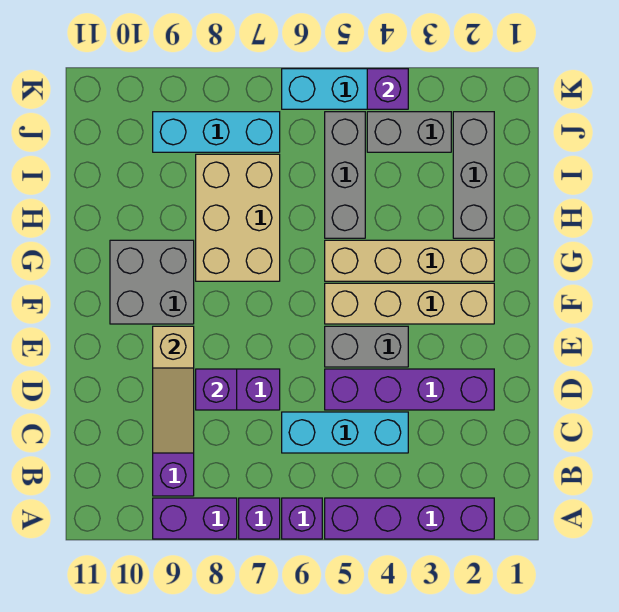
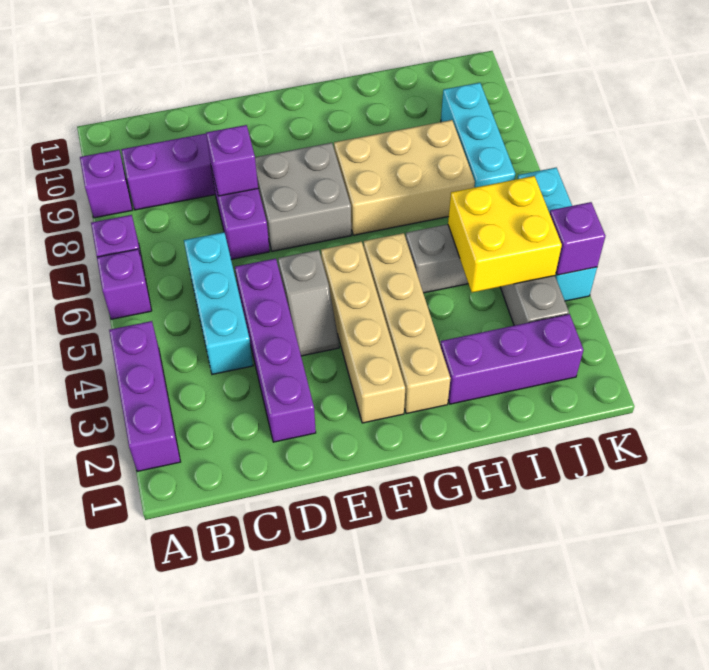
purple brick A2:A5 level 1 -> purple brick A2:A4 level 1
purple brick A8:A9 level 1 -> purple brick A9 level 1
tan slope C9:E9 level 2 top E -> none
grey brick E4:E5 level 1 -> grey slope E4:E5 level 1 top 5
grey brick F9:G10 level 1 -> grey brick E7:F8 level 1
grey brick H2:J2 level 1 -> purple brick H2:J2 level 1
none -> yellow brick I4:J5 level 2

